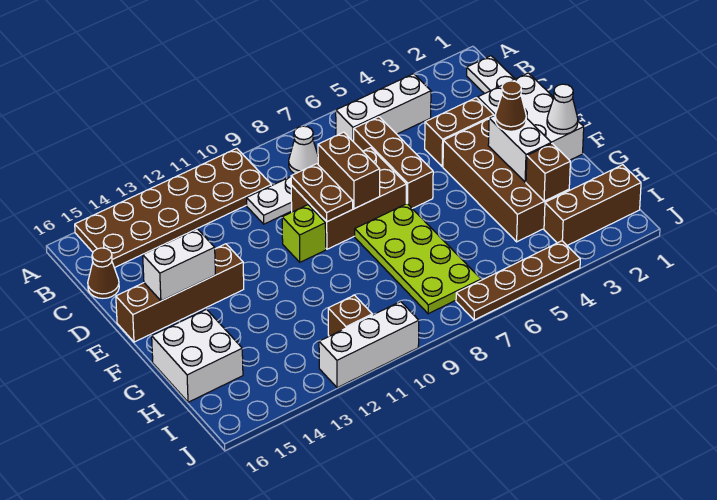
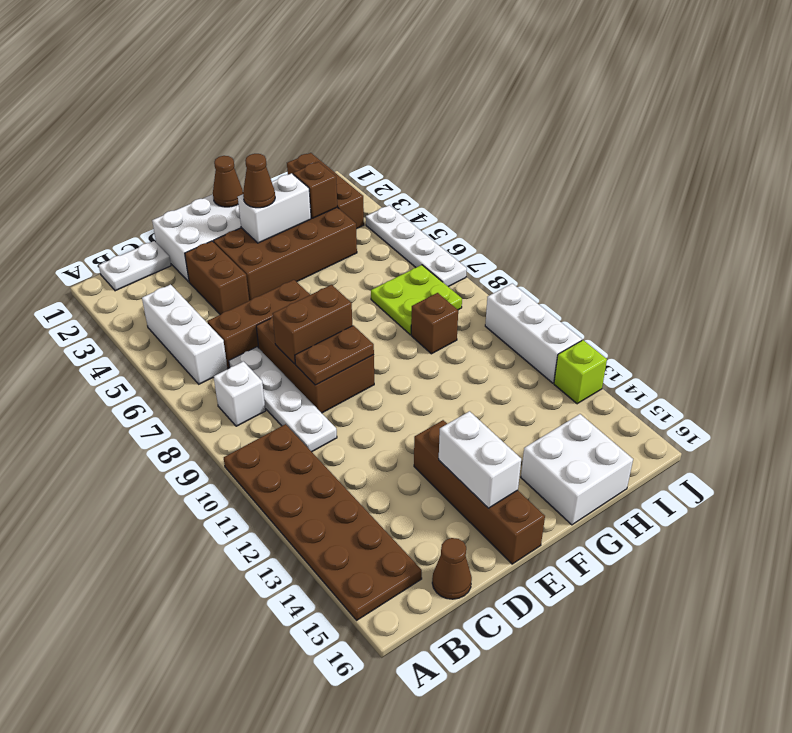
white cone B8 level 1 -> white brick B8 level 1
lime brick E10 level 1 -> lime brick J13 level 1
white cone F1 level 2 -> brown cone F1 level 2
lime plate F7:I8 level 1 -> lime plate H7:I8 level 1
brown brick I11 level 1 -> brown brick H9 level 1
brown plate J4:J7 level 1 -> white plate J4:J7 level 1

